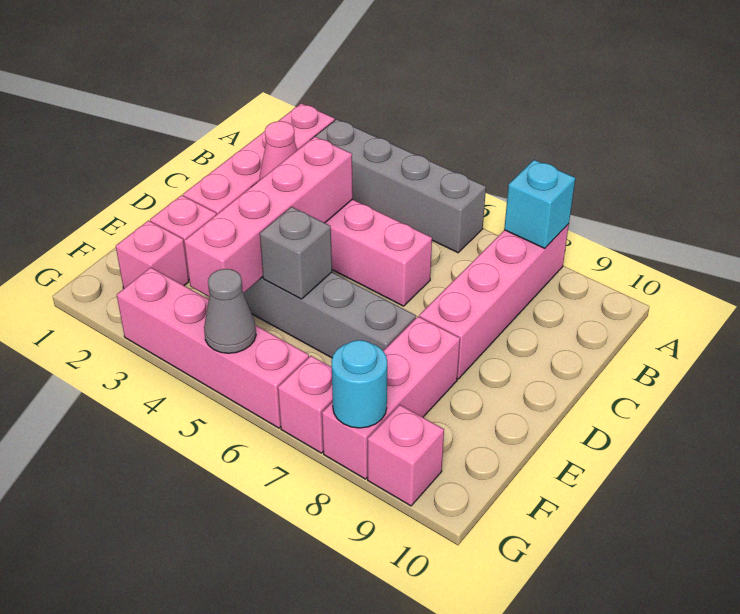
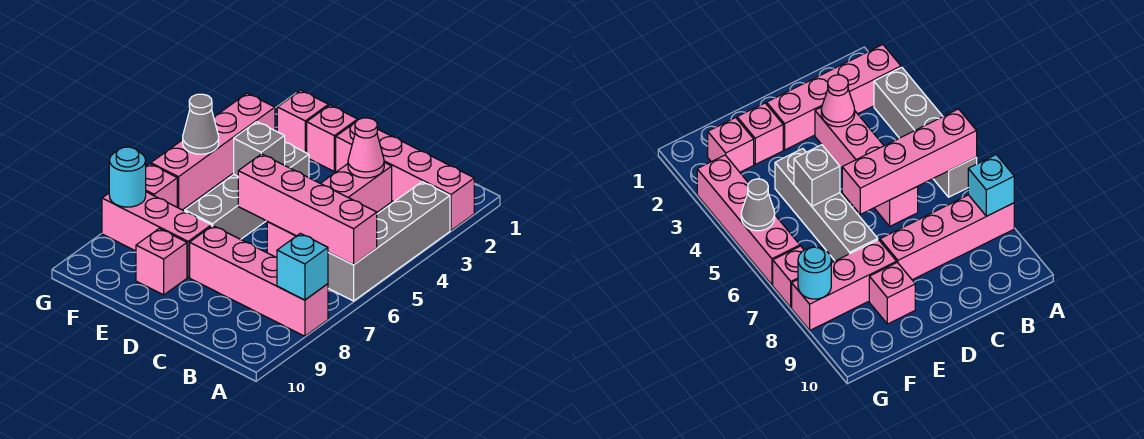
pink brick C4:F4 level 2 -> pink brick A6:D6 level 2
pink brick G9 level 1 -> pink brick E9 level 1

